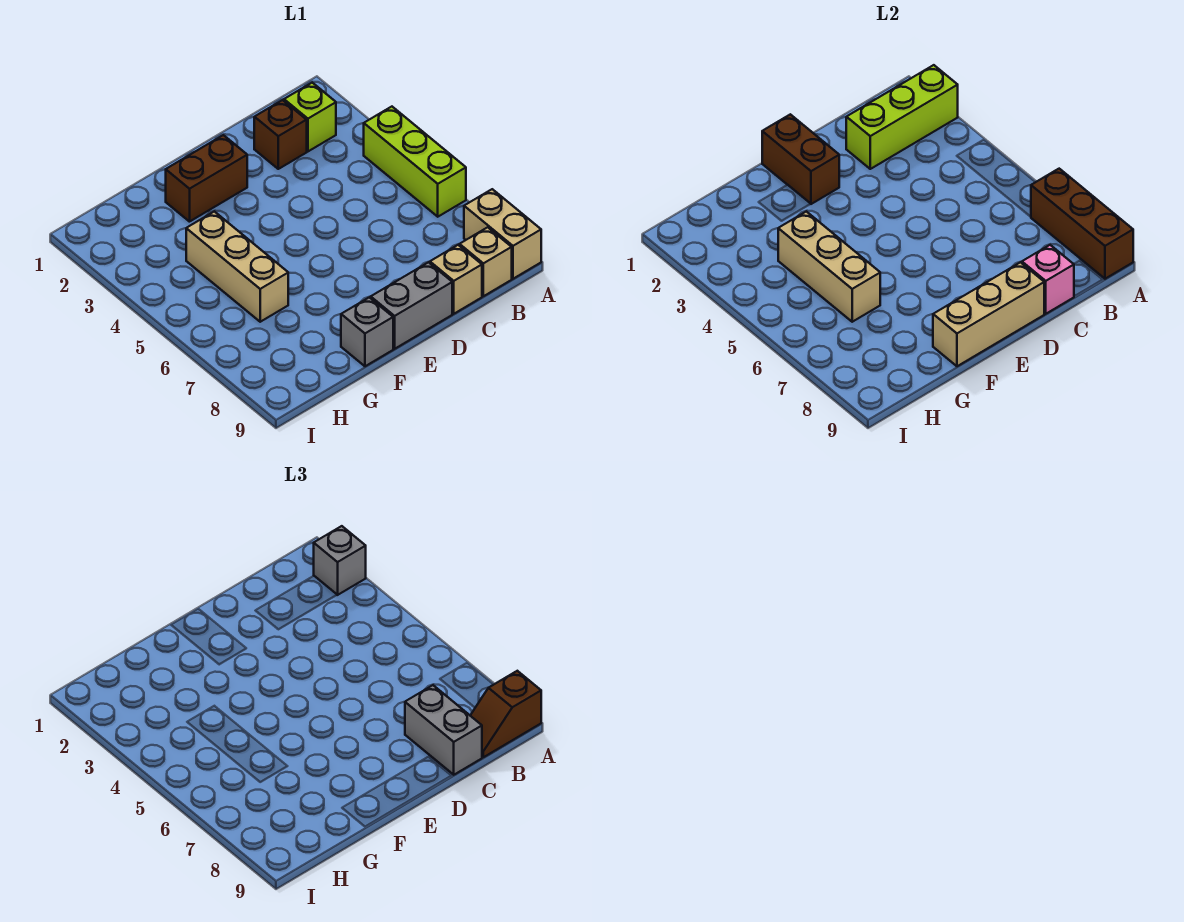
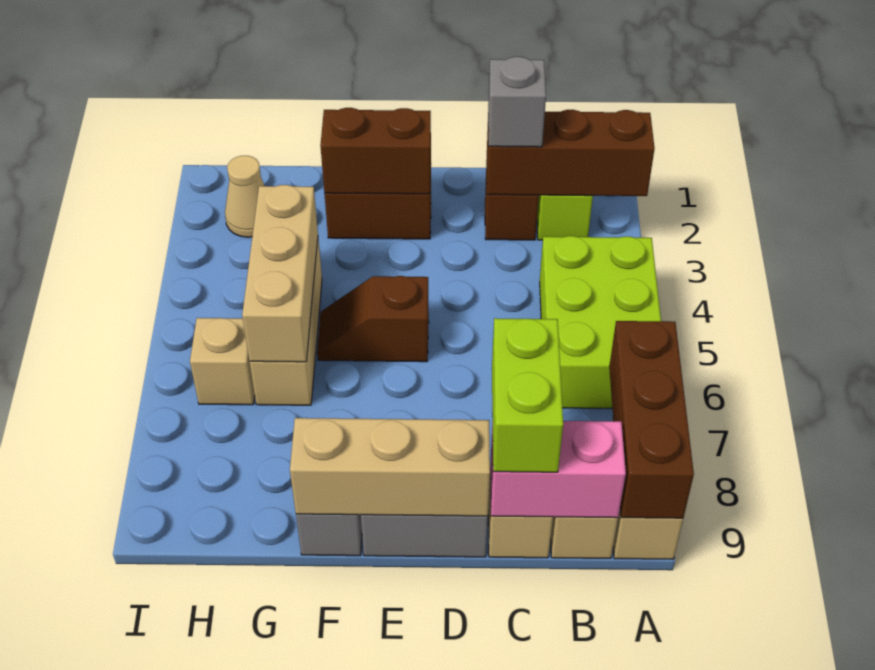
lime brick A2:C2 level 2 -> brown brick A2:C2 level 2
grey brick A2 level 3 -> grey brick C2 level 3
lime brick A4:A6 level 1 -> lime brick A4:B6 level 1
brown slope A9:B9 level 3 top A -> brown slope E5:F5 level 1 top E
grey brick C8:C9 level 3 -> lime brick C8:C9 level 3
pink brick C9 level 2 -> pink brick B9:C9 level 2
brown brick E1:E2 level 2 -> brown brick E2:F2 level 2
none -> tan cone H2 level 1
none -> tan brick H6 level 1

